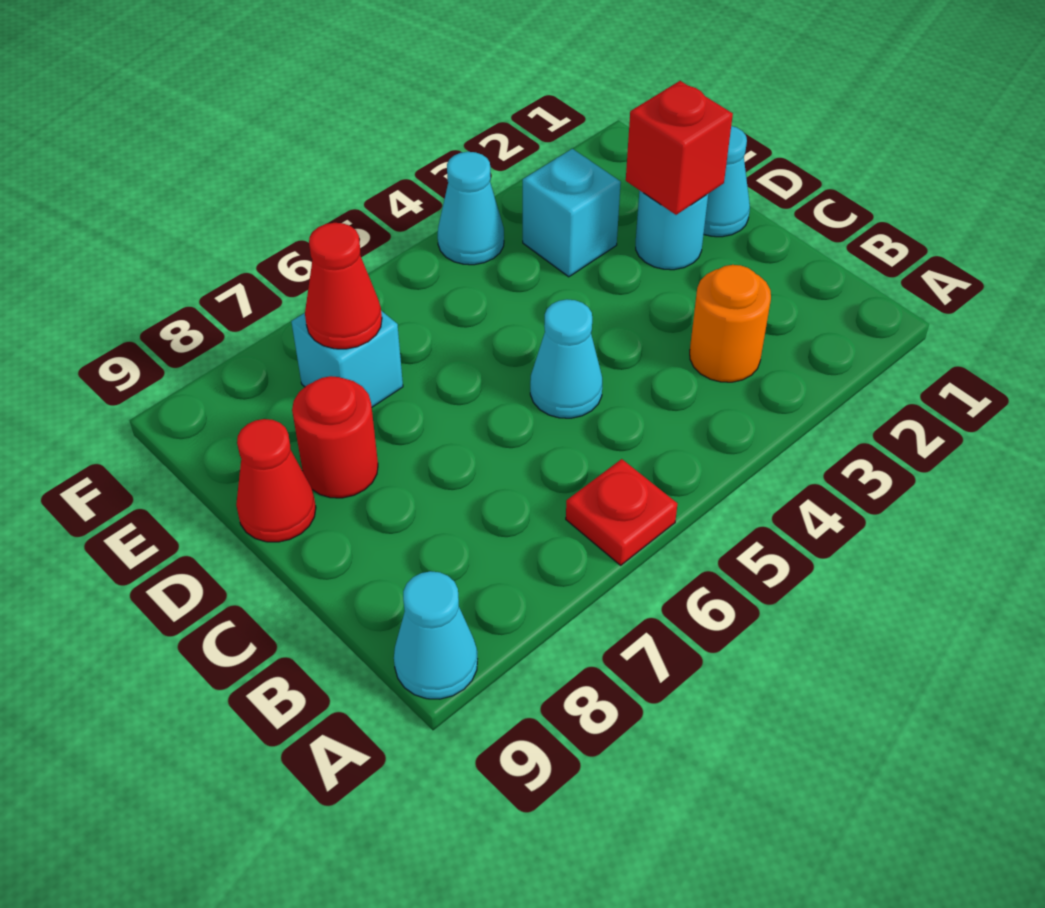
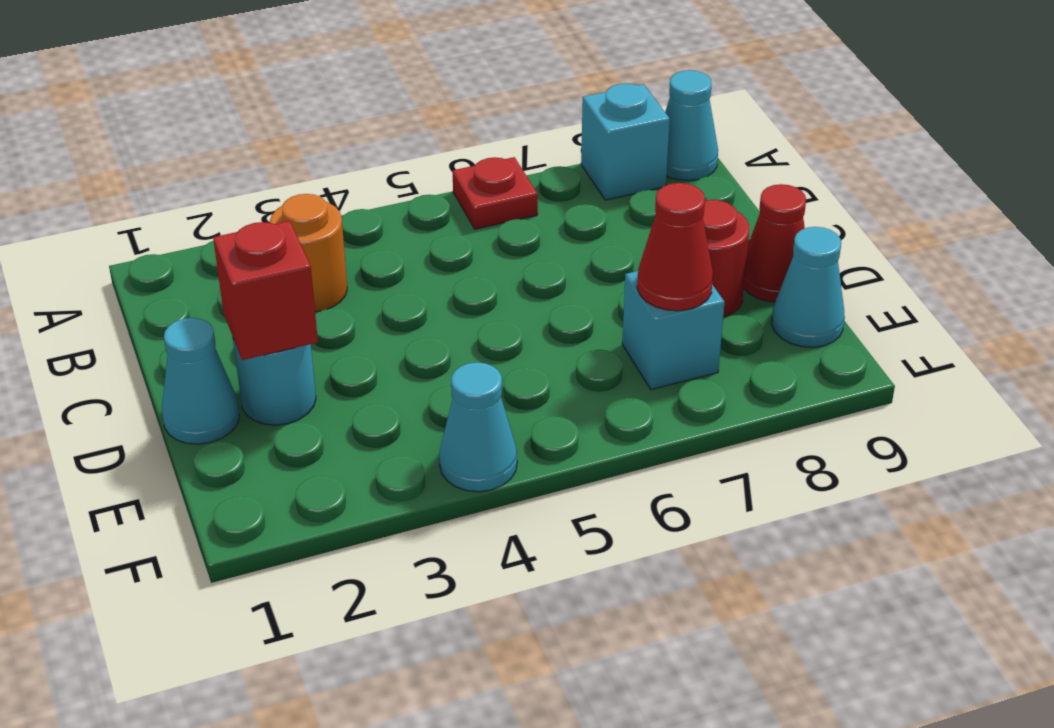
cyan cone C5 level 1 -> cyan cone E9 level 1
cyan brick E3 level 1 -> cyan brick A8 level 1

